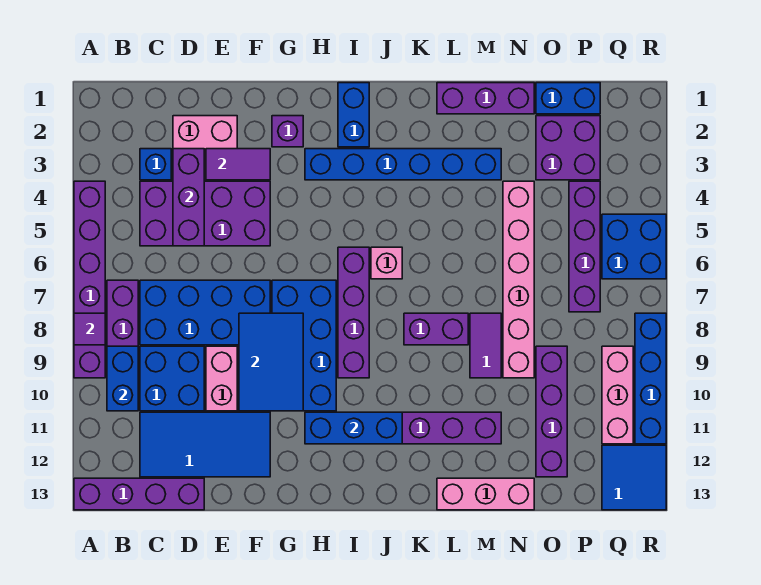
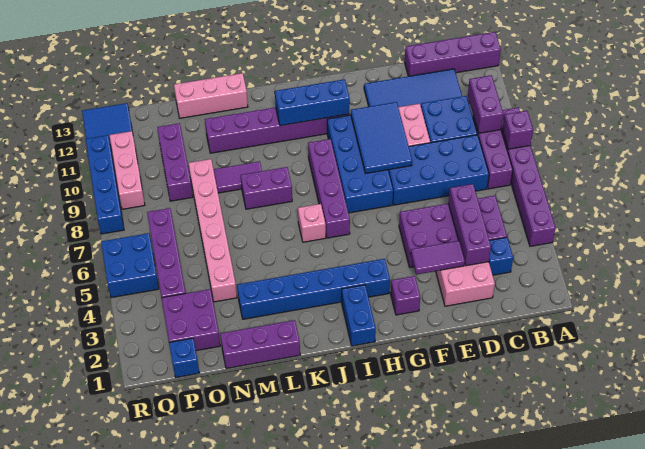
purple tile A8 level 2 -> purple brick A8 level 2
blue brick B9:B10 level 2 -> purple brick B9:B10 level 2
purple tile M8:M9 level 1 -> purple tile L9:M9 level 1
blue brick O1:P1 level 1 -> blue brick P1 level 1
purple brick O9:O12 level 1 -> purple brick O9:O11 level 1

